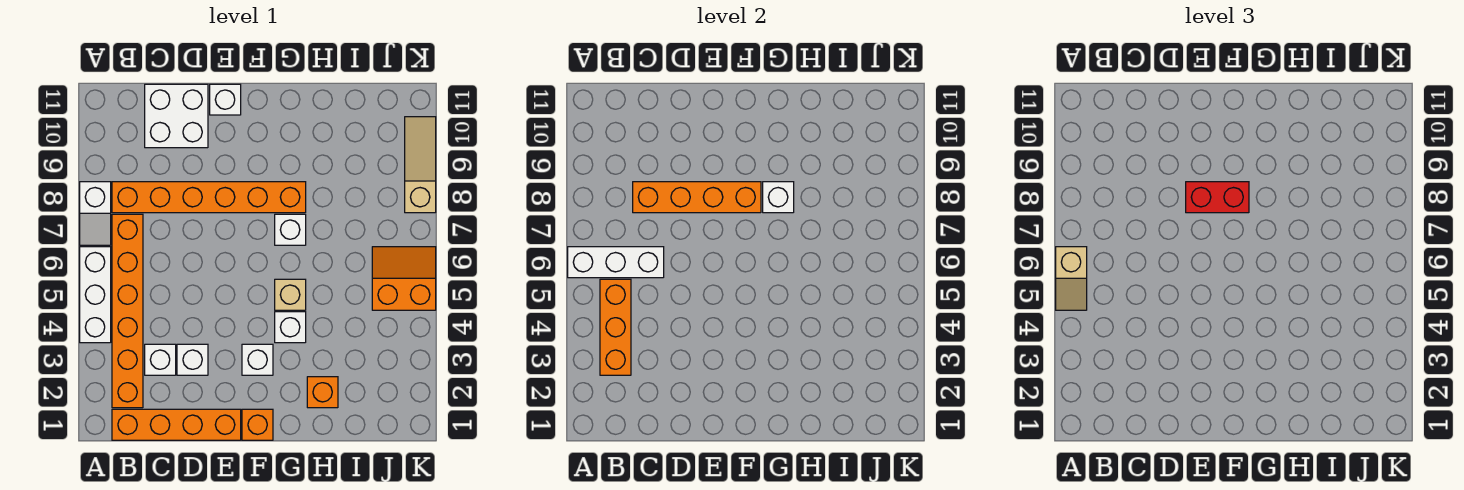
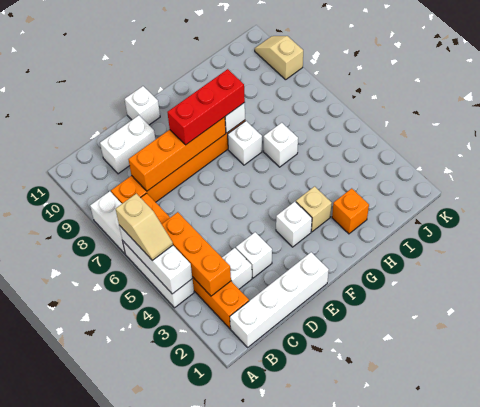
white brick A6:C6 level 2 -> white brick A4:A6 level 2
white slope A7:A8 level 1 top 8 -> white brick A7:A8 level 1
orange brick B1:E1 level 1 -> white brick B1:E1 level 1
white brick C10:D11 level 1 -> white brick C10:D10 level 1
red brick E8:F8 level 3 -> red brick E8:G8 level 3
orange brick F1 level 1 -> none
white brick G4 level 1 -> white brick H6 level 1
tan brick G5 level 1 -> tan brick G3 level 1
orange slope J5:K6 level 1 top 5 -> none
tan slope K8:K10 level 1 top 8 -> tan slope K9:K10 level 1 top 9

